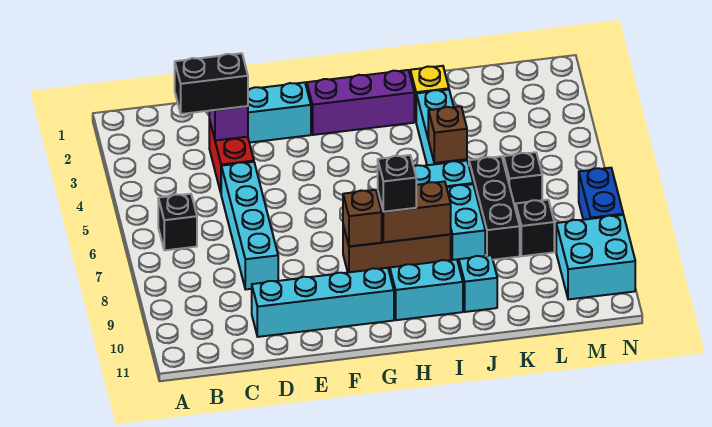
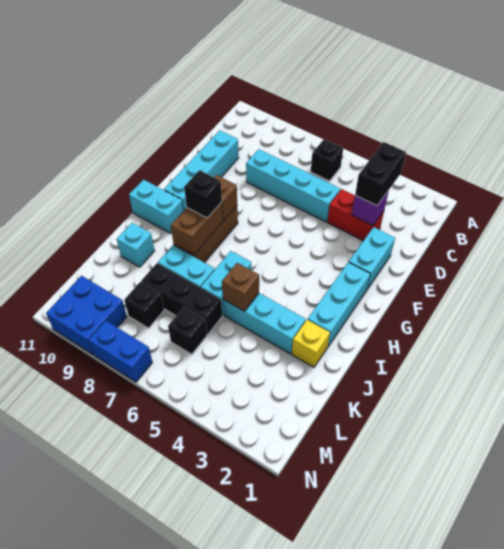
purple brick G2:I2 level 1 -> cyan brick G2:I2 level 1
cyan brick H10:I10 level 1 -> cyan brick H10:H11 level 1
cyan brick M9:N10 level 1 -> blue brick M9:N10 level 1

